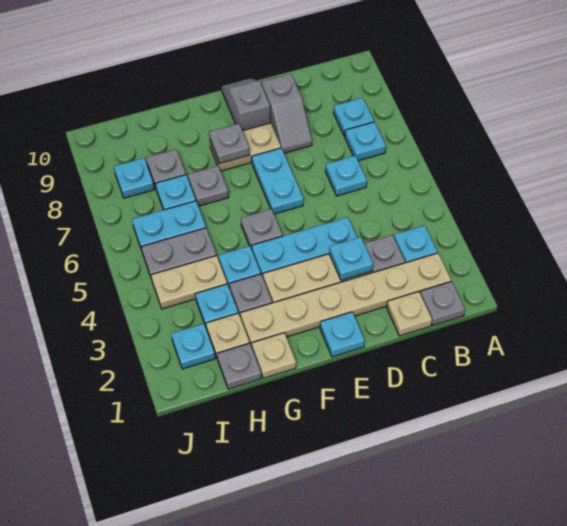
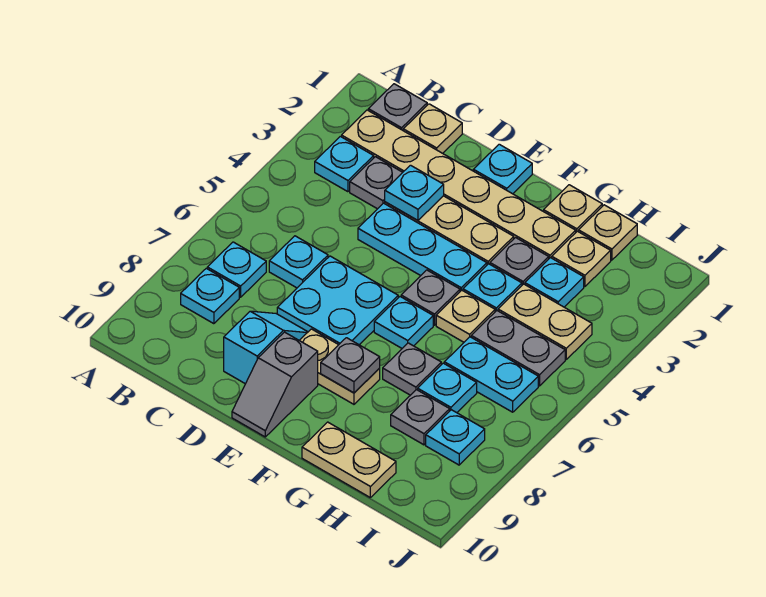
grey slope D8:D9 level 1 top 9 -> cyan slope D8:D9 level 1 top 9
cyan plate E6:E7 level 1 -> cyan plate D6:E7 level 1
none -> tan plate G5 level 1
none -> tan plate G10:H10 level 1
grey plate H1 level 1 -> tan plate H1 level 1
cyan plate I2 level 1 -> cyan plate F6 level 1

